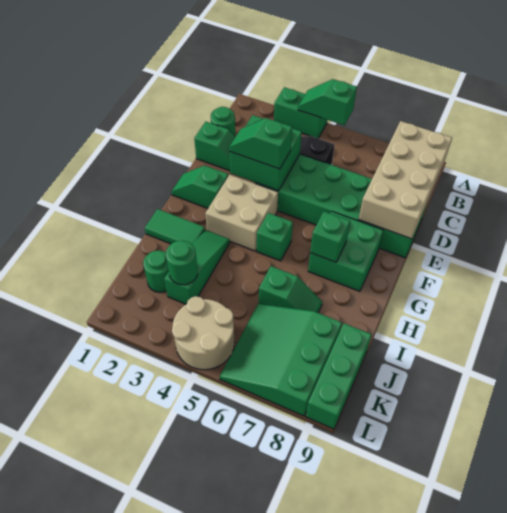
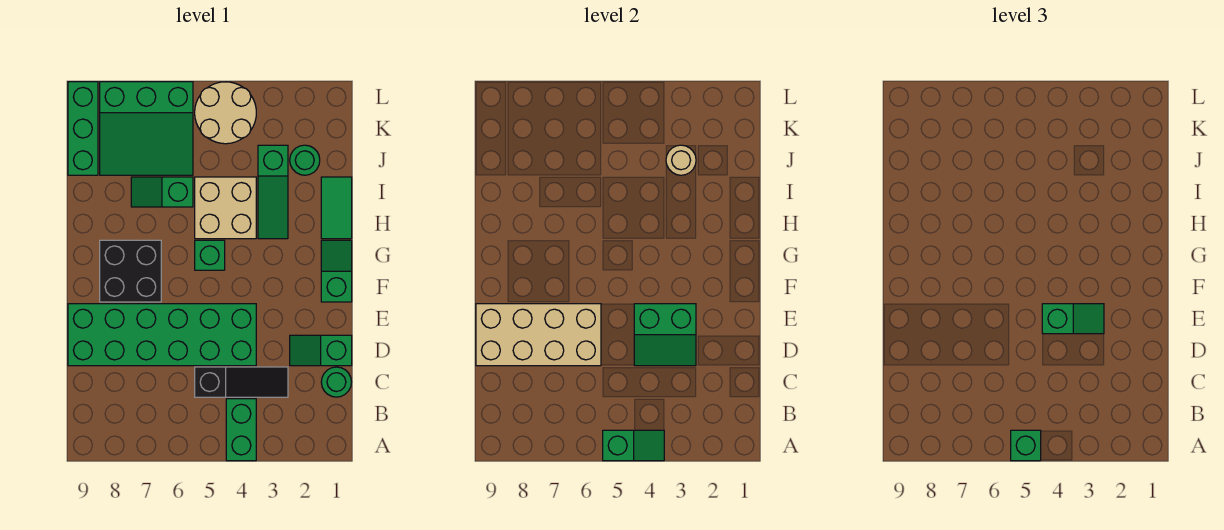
green brick A3:A4 level 1 -> green brick A4:B4 level 1
tan brick B8:E9 level 2 -> tan brick D6:E9 level 2
green brick D3:E4 level 2 -> green slope D3:E4 level 2 top E
green slope F1:F2 level 1 top 2 -> green slope F1:G1 level 1 top F
tan brick F3:G4 level 1 -> tan brick H4:I5 level 1
green brick F7:G8 level 1 -> black brick F7:G8 level 1
green brick G7 level 2 -> green brick A5 level 3
green tile H1:H2 level 1 -> green tile H1:I1 level 1
green round brick J3 level 2 -> tan round brick J3 level 2
green slope J6:L8 level 1 top 8 -> green slope J6:L8 level 1 top L

